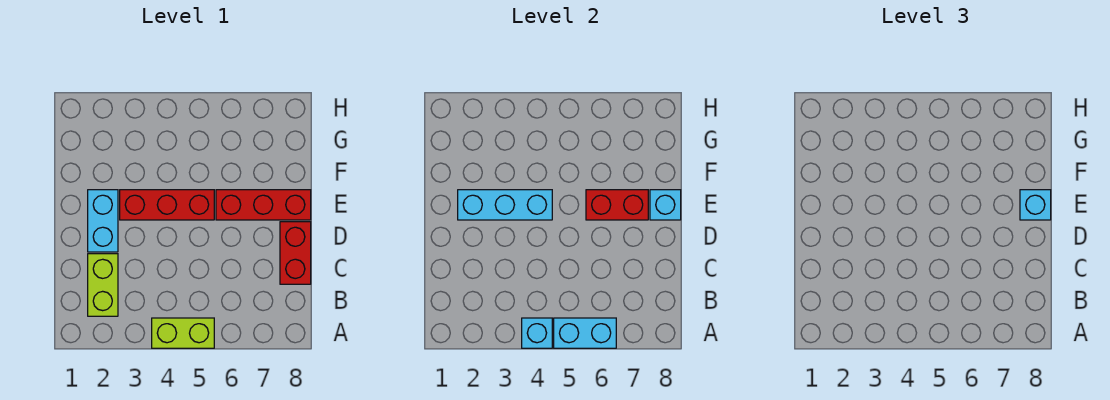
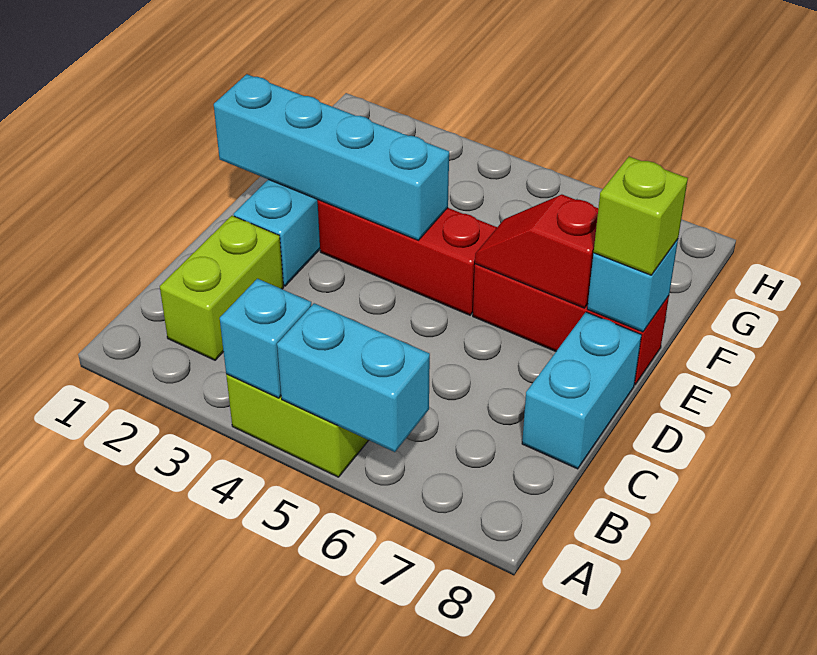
red brick C8:D8 level 1 -> cyan brick C8:D8 level 1
cyan brick E2:E4 level 2 -> cyan brick E1:E4 level 2
red brick E6:E7 level 2 -> red slope E6:E7 level 2 top 7
cyan brick E8 level 3 -> lime brick E8 level 3

